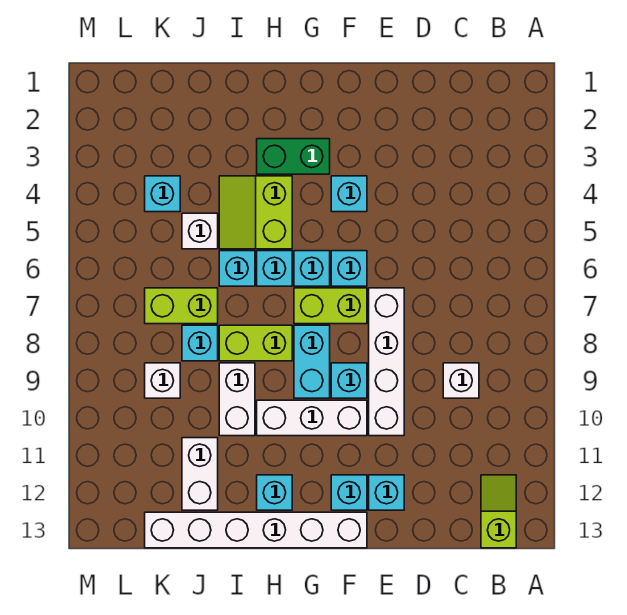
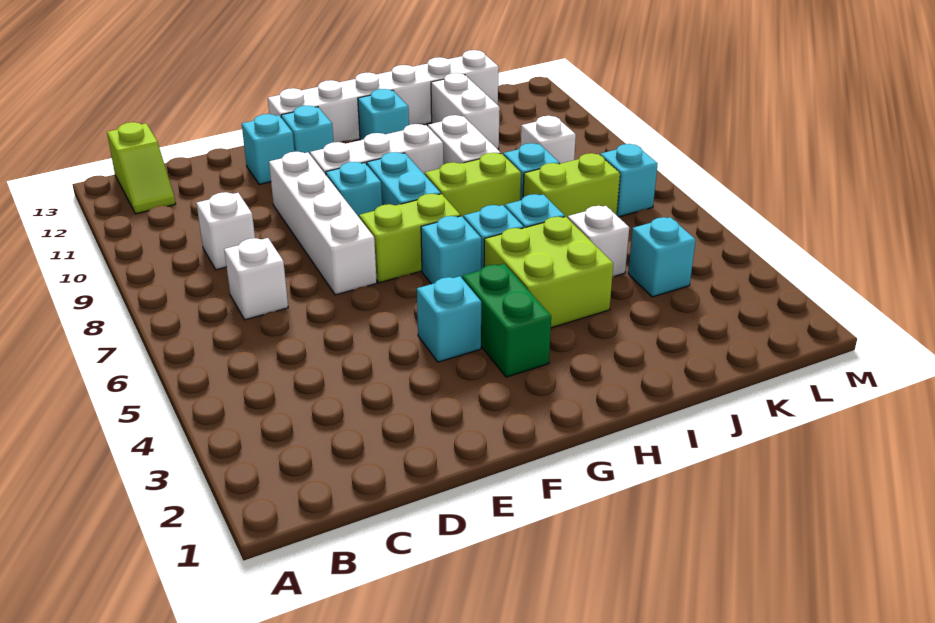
none -> white brick C7 level 1
cyan brick F6 level 1 -> cyan brick L7 level 1
green brick G3:H3 level 1 -> green brick G3:G4 level 1
lime slope H4:I5 level 1 top H -> lime brick H4:I5 level 1

